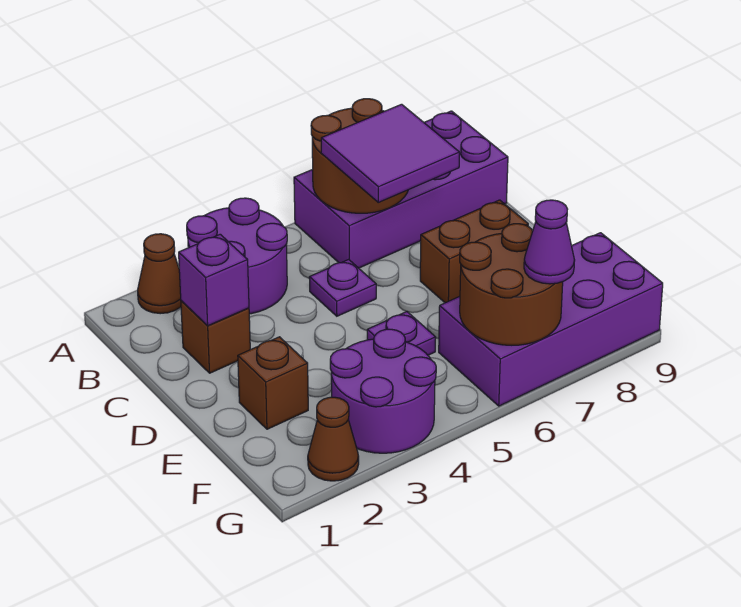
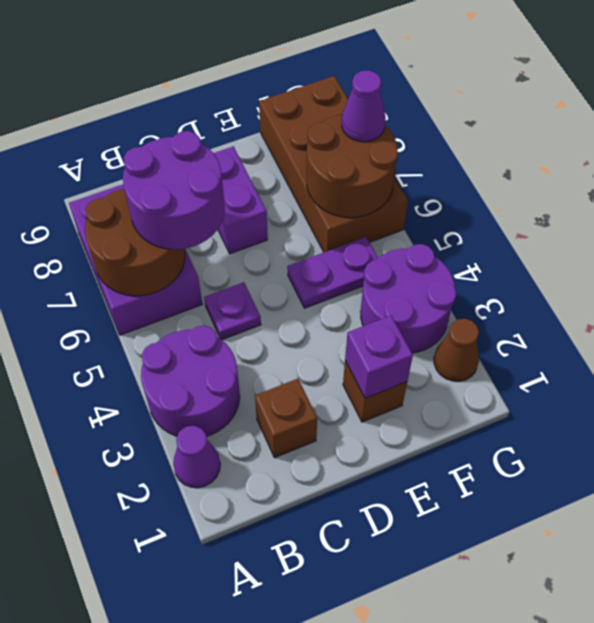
brown cone A2 level 1 -> purple cone A2 level 1
purple brick A6:B9 level 1 -> purple brick A6:B8 level 1
purple tile B6:C7 level 3 -> purple round brick B6:C7 level 3
purple brick C2 level 2 -> purple brick E2 level 2
brown brick D7:D8 level 1 -> purple brick D7:D8 level 1
purple plate E5 level 1 -> purple plate E5:F5 level 1
purple brick F6:G9 level 1 -> brown brick F6:G9 level 1

